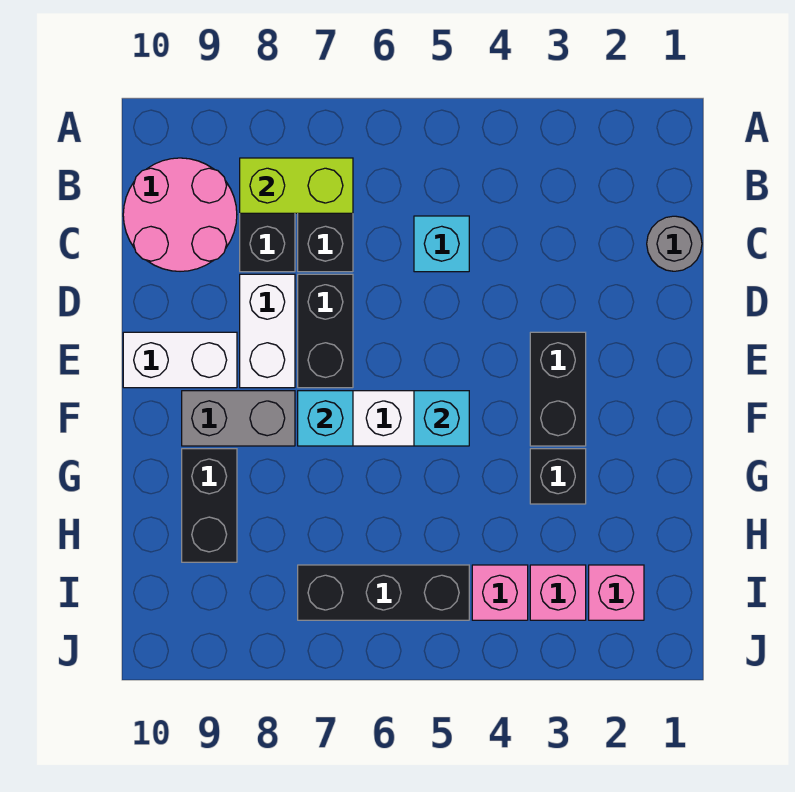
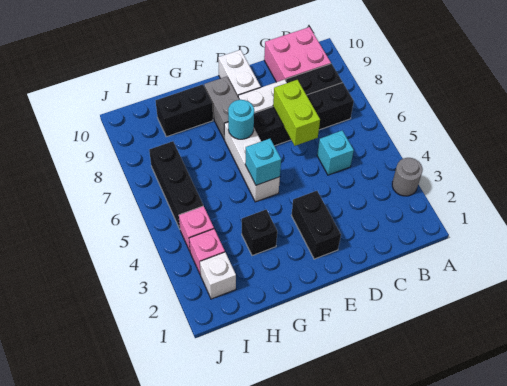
lime brick B7:B8 level 2 -> lime brick D6:D7 level 2
pink round brick B9:C10 level 1 -> pink brick B9:C10 level 1
grey round brick C1 level 1 -> grey round brick A3 level 1
black brick E3:F3 level 1 -> black brick E2:E3 level 1
cyan brick F7 level 2 -> cyan round brick F7 level 2
pink brick I2 level 1 -> white brick I2 level 1

